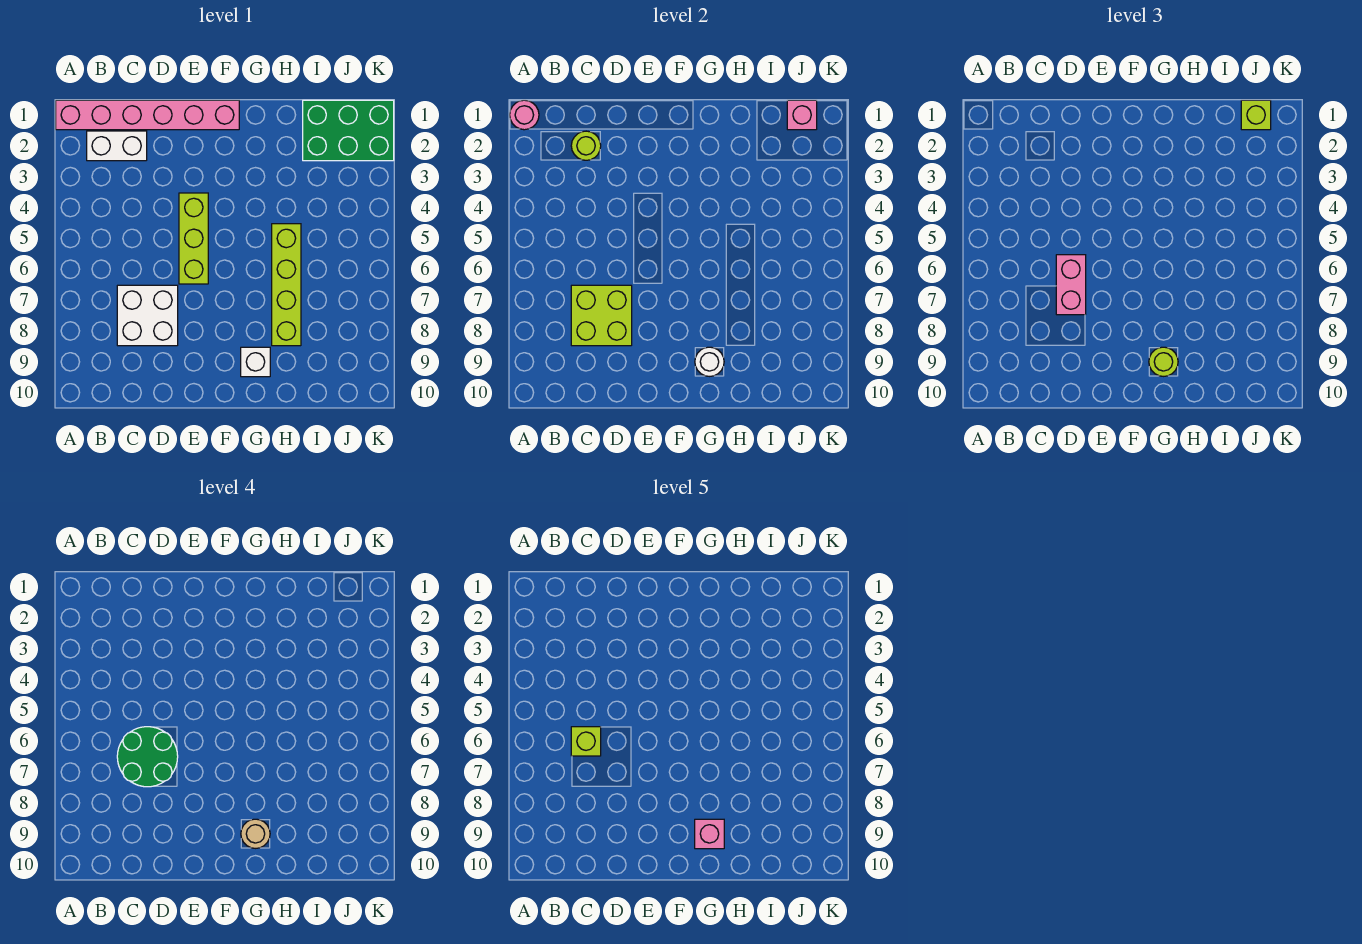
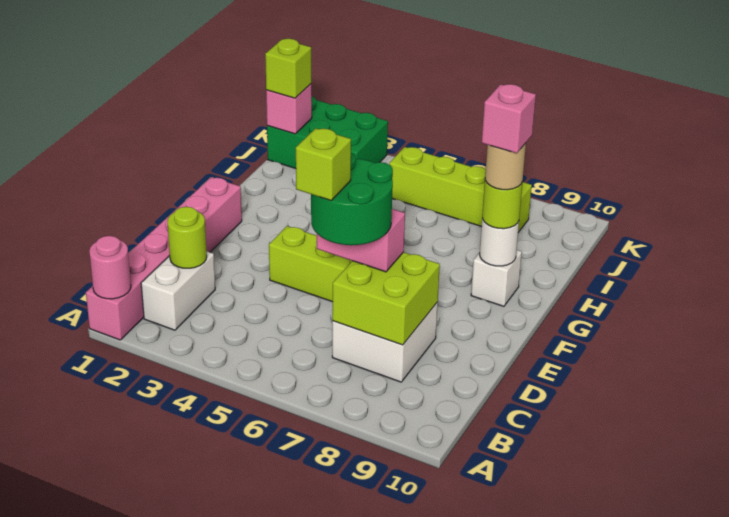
lime brick H5:H8 level 1 -> lime brick J5:J8 level 1
green brick I1:K2 level 1 -> green brick J1:K3 level 1

